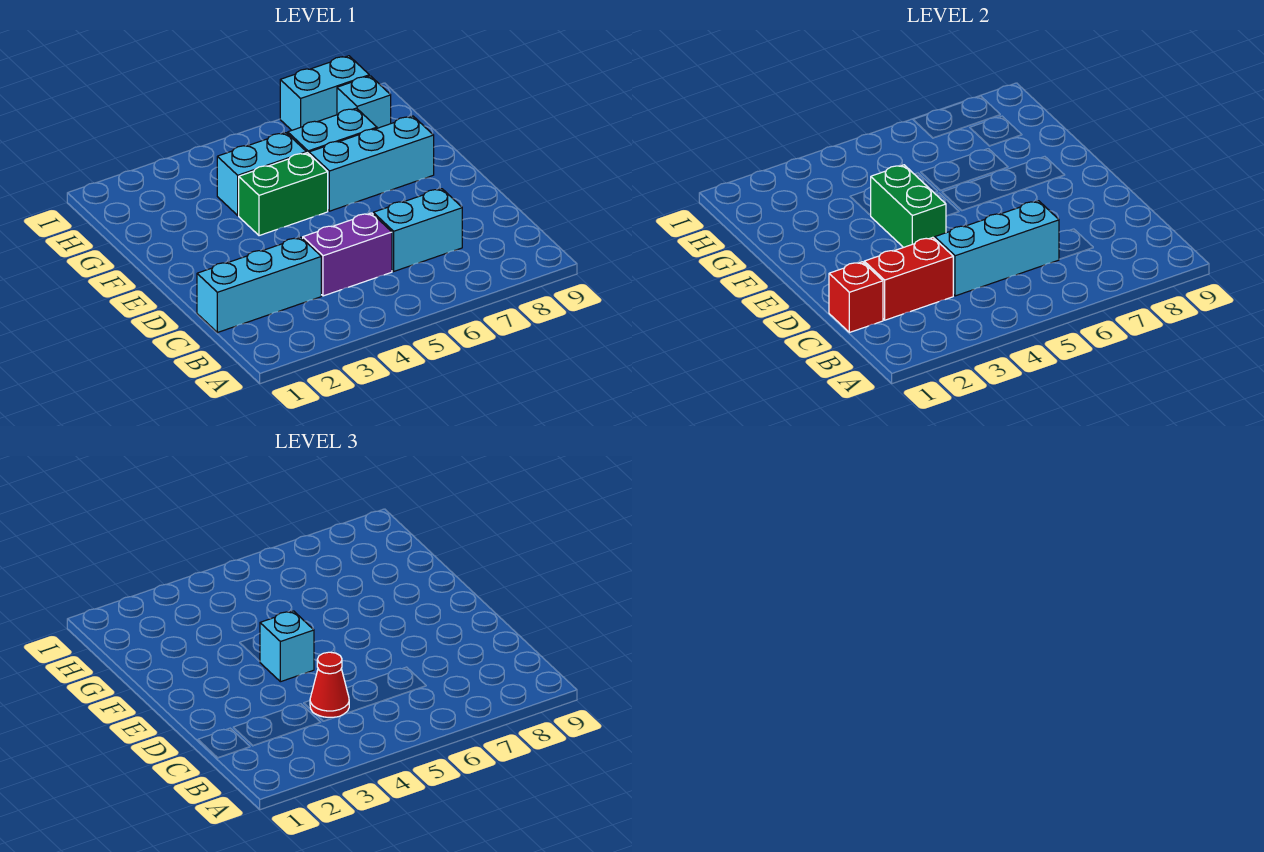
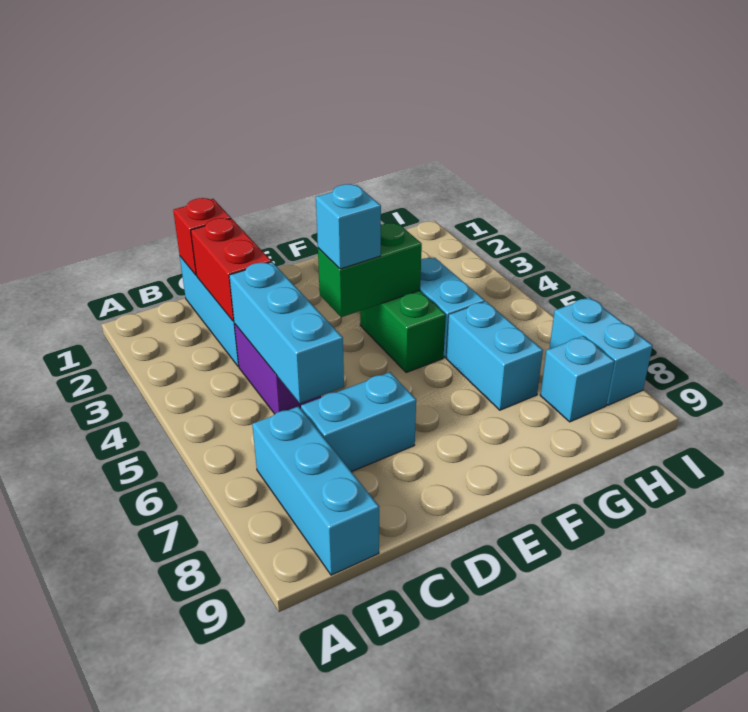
red cone C4 level 3 -> none
cyan brick C6:C7 level 1 -> cyan brick C7:D7 level 1
cyan brick F6:F8 level 1 -> cyan brick B7:B9 level 1

